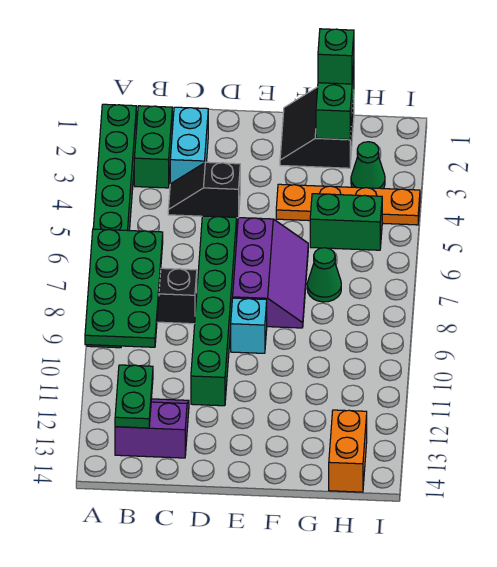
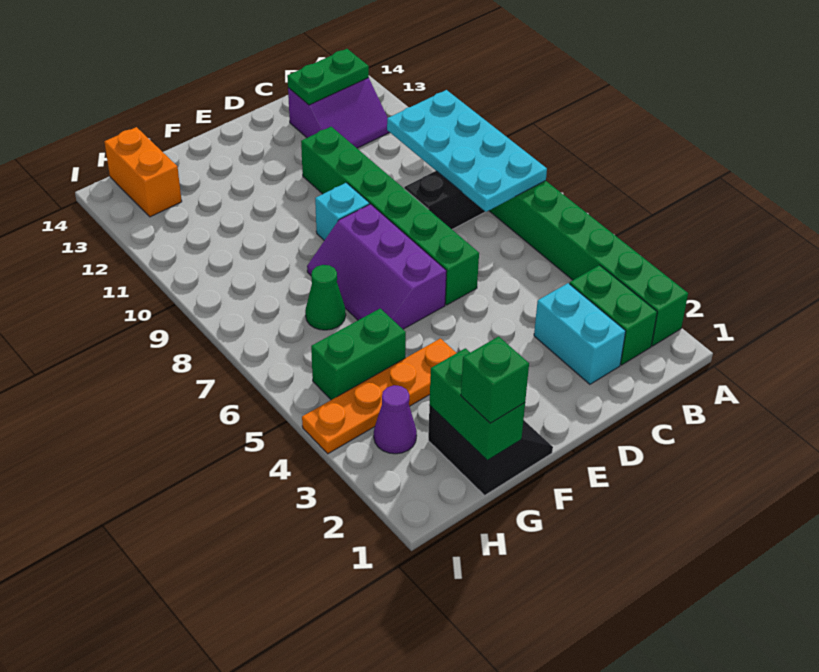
green plate A7:B10 level 2 -> cyan plate A7:B10 level 2
green plate B12:B13 level 2 -> green plate B13:C13 level 2
black slope C4:D4 level 1 top D -> none
green cone H3 level 1 -> purple cone H3 level 1

